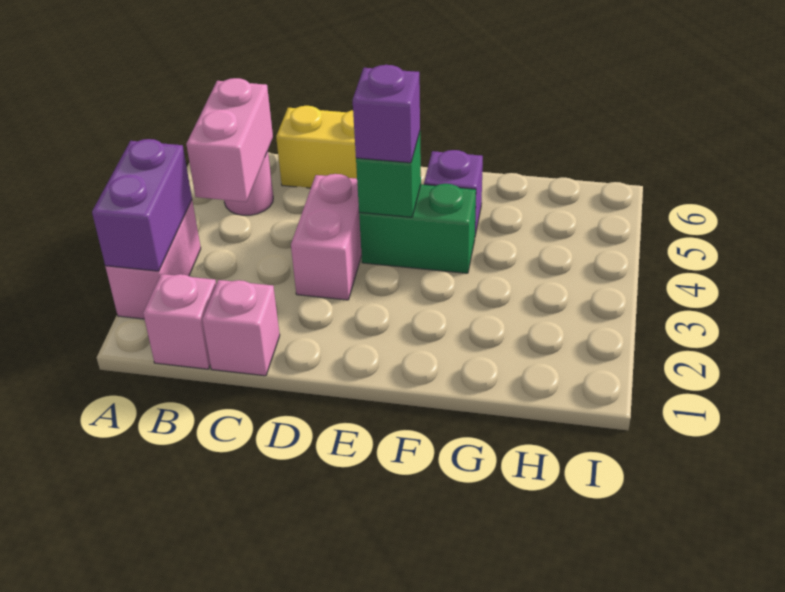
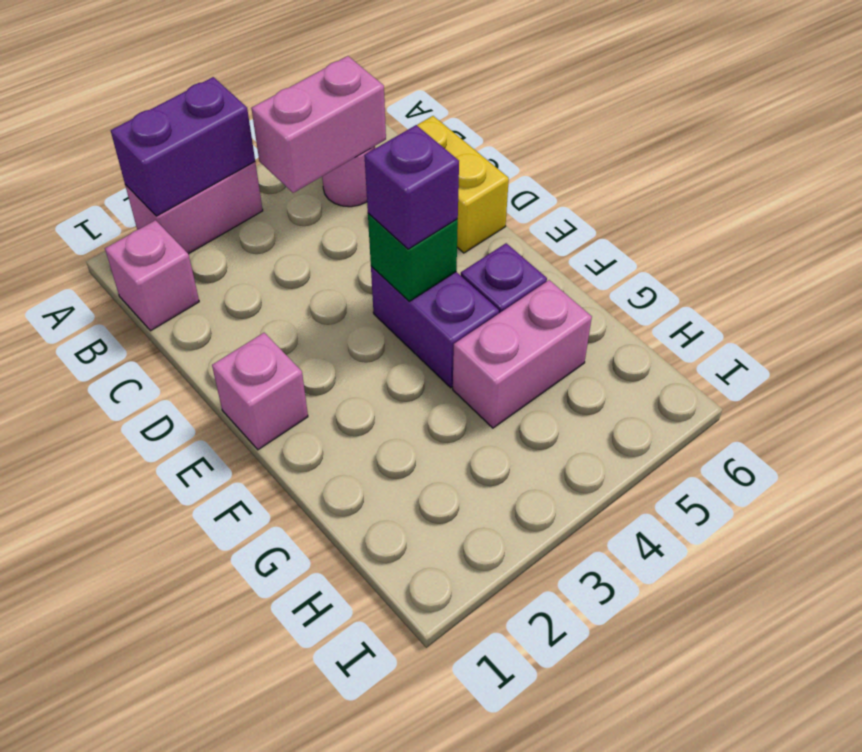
pink brick C1 level 1 -> pink brick E1 level 1
pink brick D3:D4 level 1 -> pink brick G4:G5 level 1
green brick E4:F4 level 1 -> purple brick E4:F4 level 1

